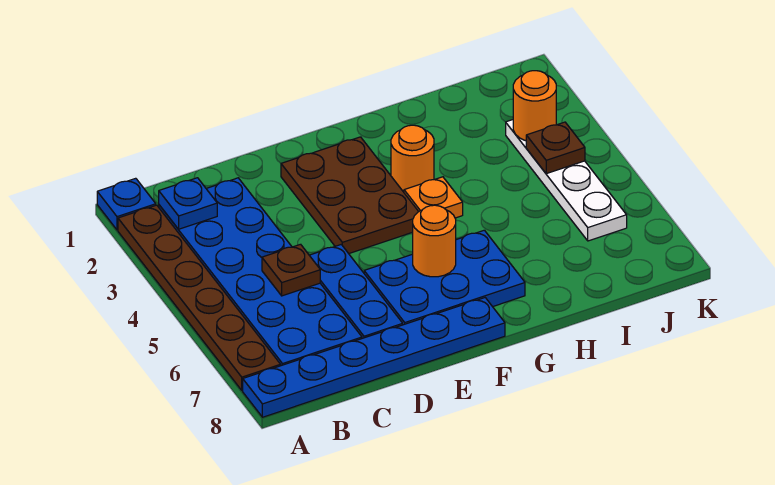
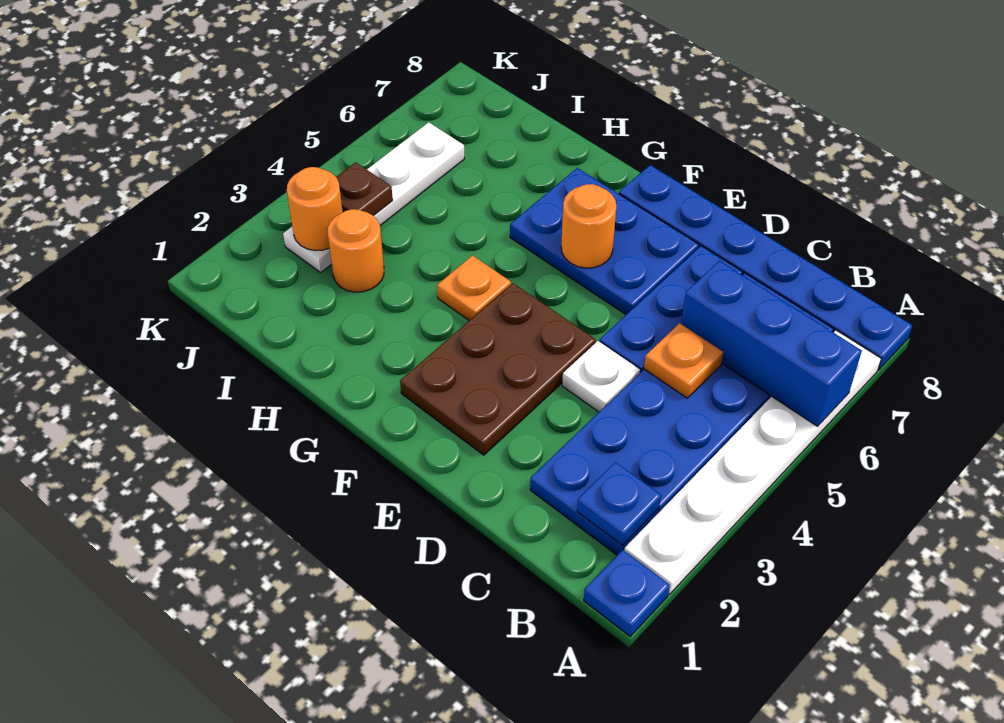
brown plate A2:A7 level 1 -> white plate A2:A7 level 1
none -> blue brick A6:C6 level 2
brown plate C5 level 2 -> orange plate C5 level 2
none -> white plate D4 level 1
orange round brick G3 level 1 -> orange round brick I3 level 1

